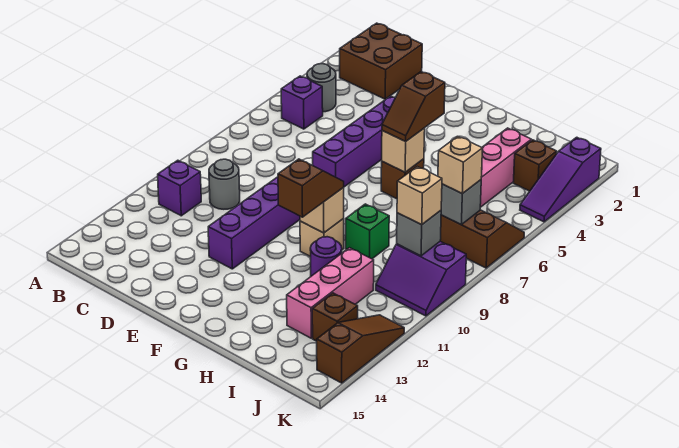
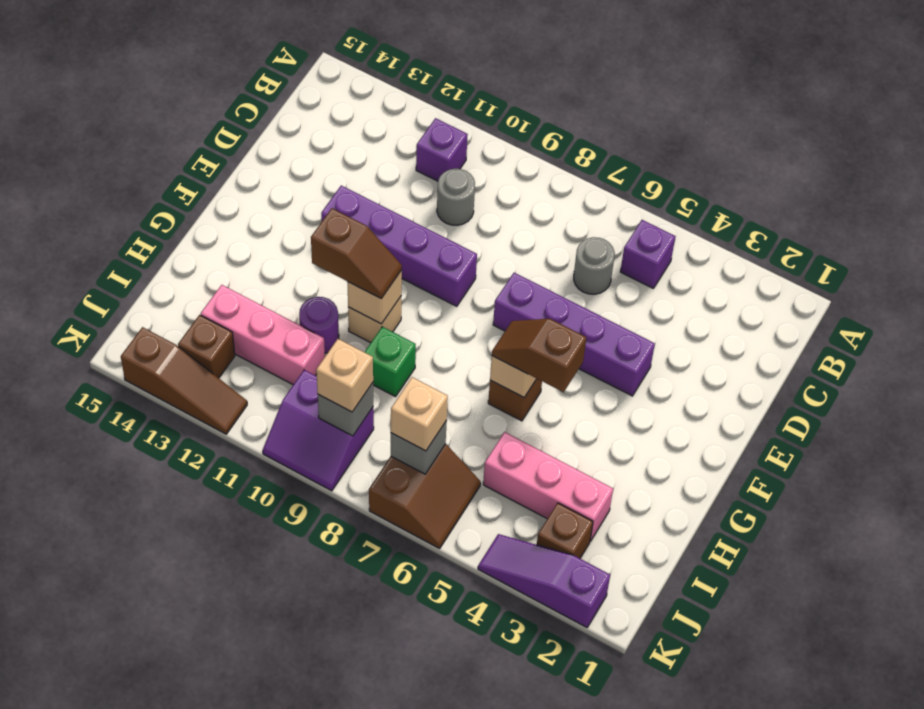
brown brick B1:C2 level 1 -> none
grey round brick B4 level 1 -> grey round brick C6 level 1
purple slope J9:K10 level 1 top 9 -> purple slope J9:K10 level 1 top J

